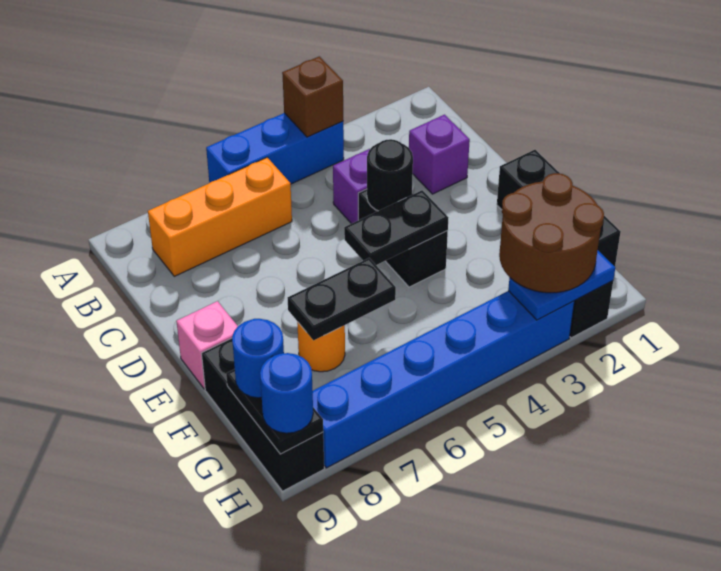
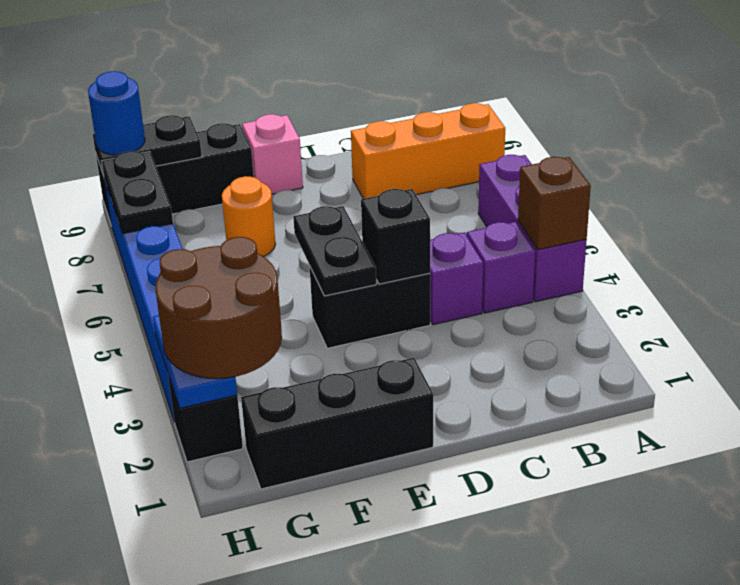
blue brick A4:A6 level 1 -> purple brick A4:A6 level 1
orange brick B6:B8 level 1 -> orange brick A8:C8 level 1
purple brick C2 level 1 -> purple brick B4 level 1
black round brick D4 level 2 -> black brick D4 level 2
black plate F6:F7 level 2 -> black plate H7:H8 level 2
blue round brick G9 level 3 -> none

